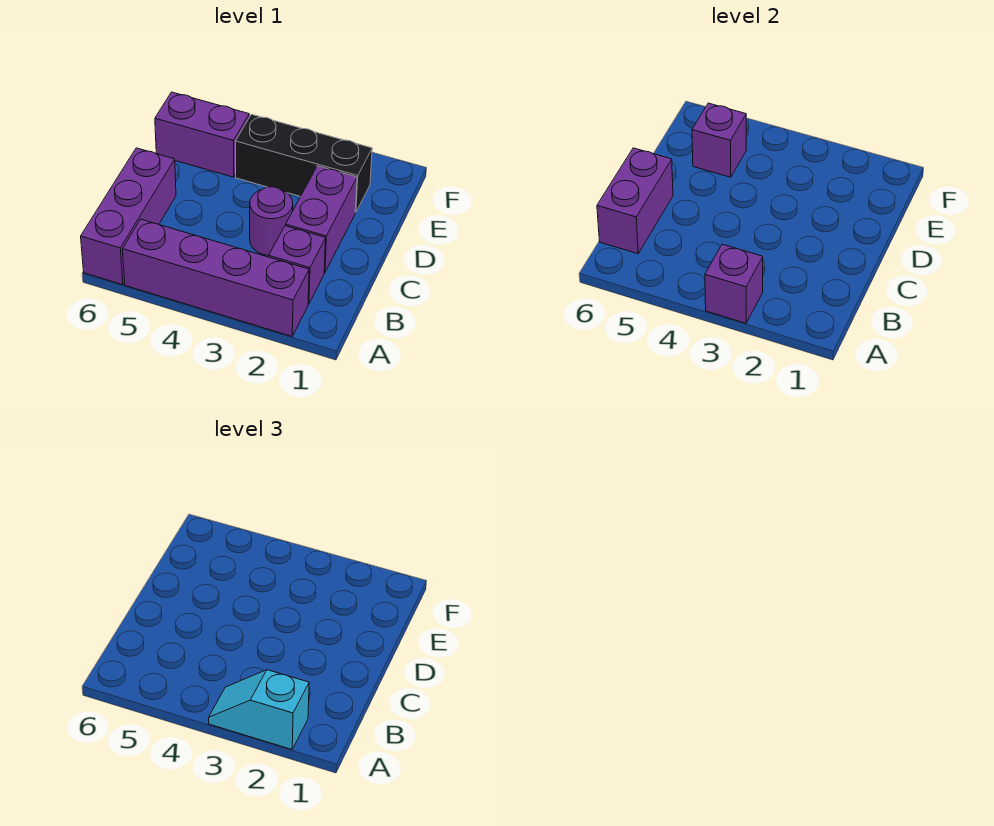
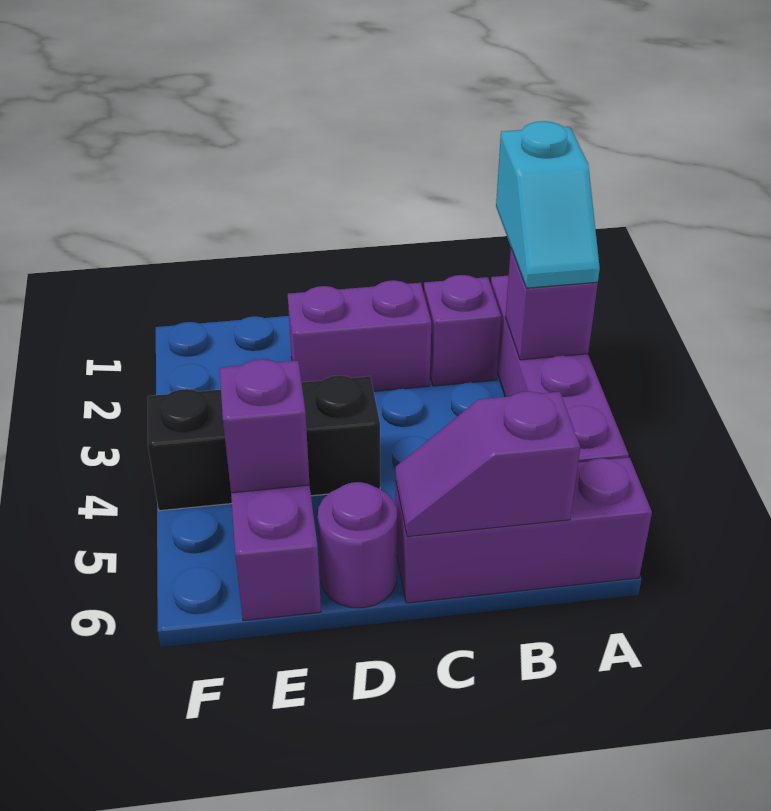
purple brick B6:C6 level 2 -> purple slope B6:C6 level 2 top B
purple round brick C3 level 1 -> purple round brick D6 level 1
black brick E2:E4 level 1 -> black brick D4:F4 level 1

